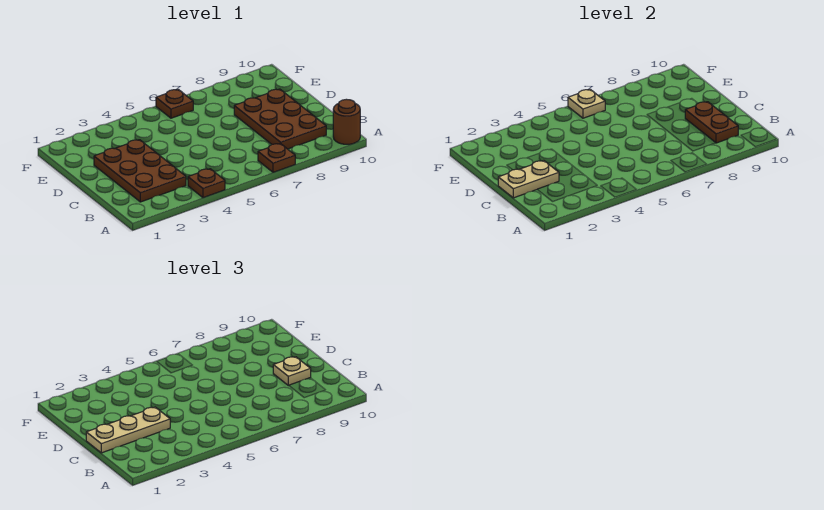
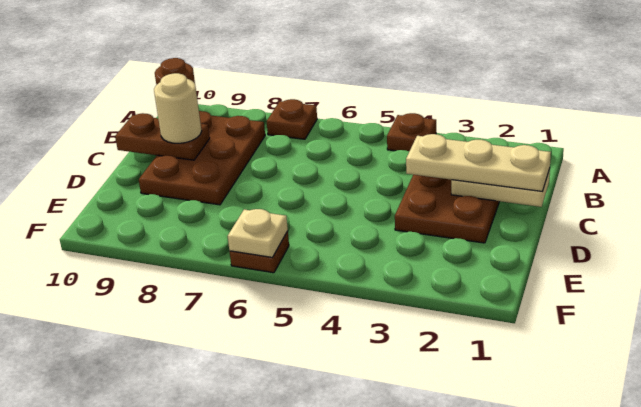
brown plate B9:C9 level 2 -> brown plate C9:C10 level 2
tan plate C9 level 3 -> tan round brick C9 level 3

